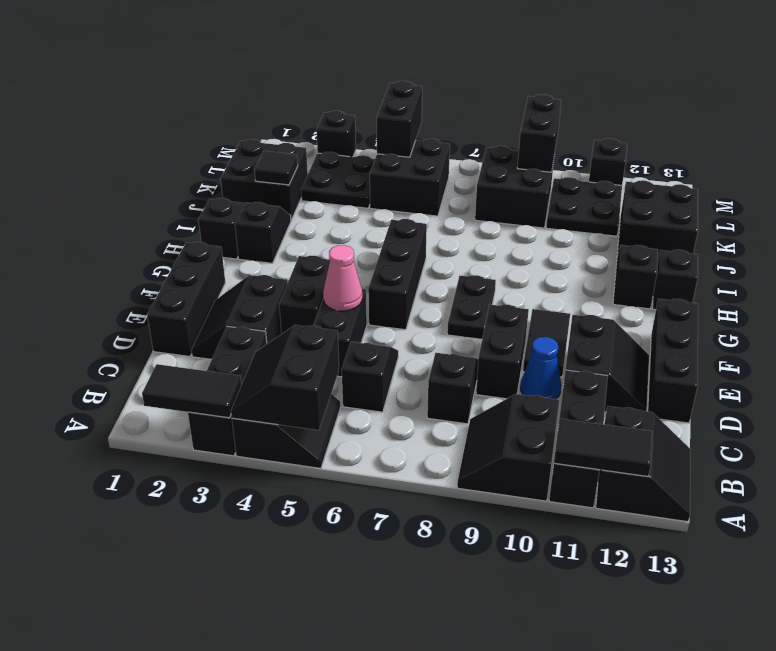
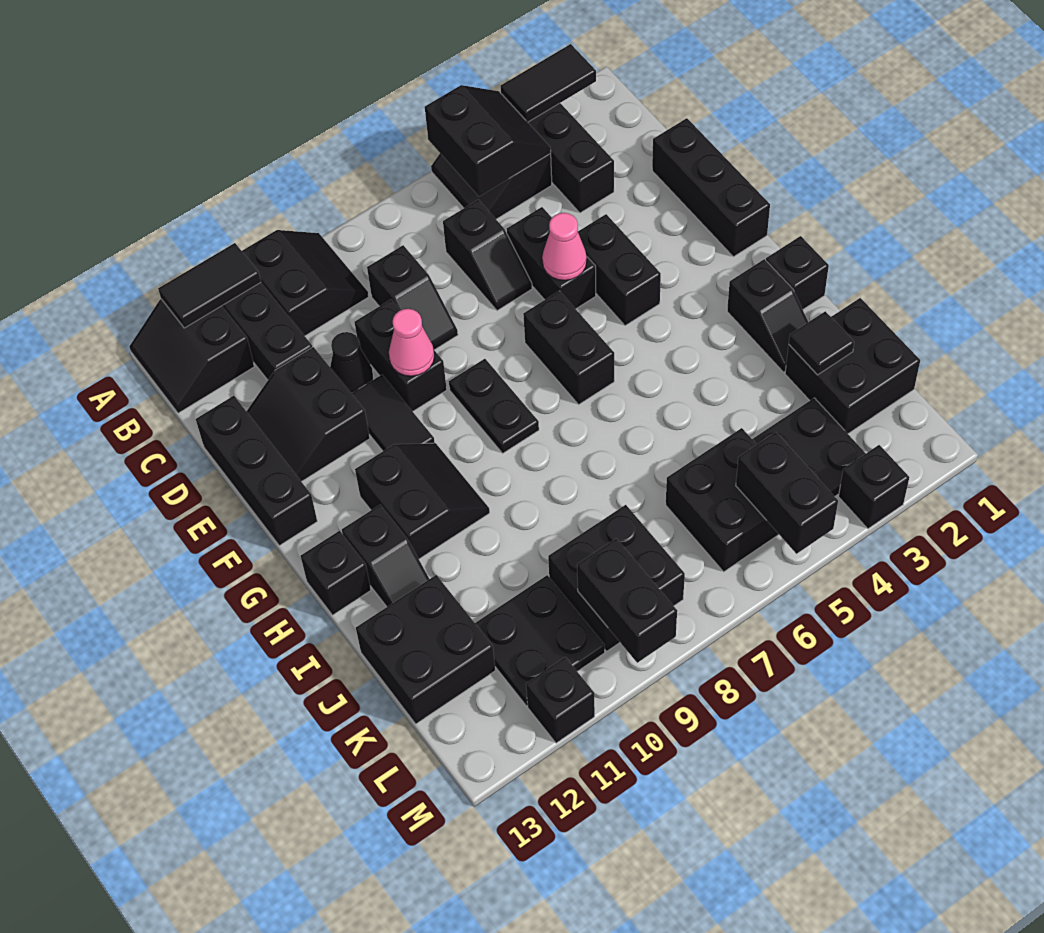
black slope D2:E3 level 1 top 3 -> black slope G10:H11 level 1 top 11
blue cone D10 level 1 -> black cone D10 level 1
none -> pink cone E9 level 2
black brick F6:H6 level 1 -> black brick F6:G6 level 1

